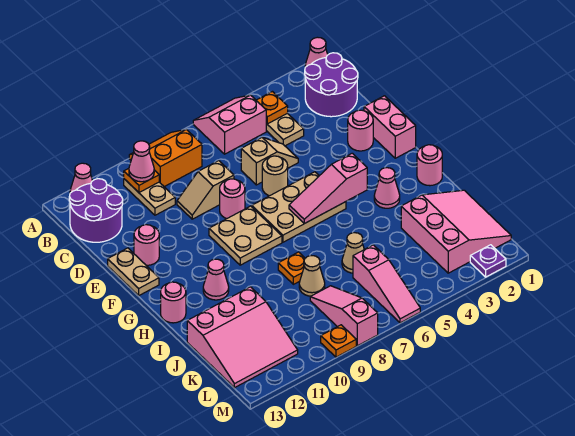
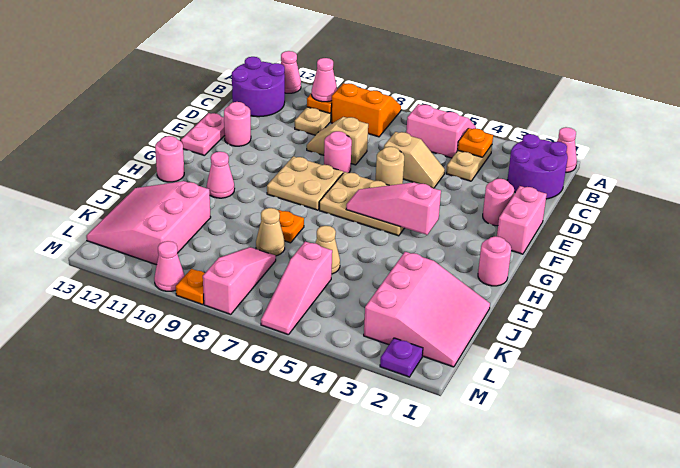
tan plate E13:F13 level 1 -> pink plate E13:F13 level 1
pink cone H3 level 1 -> pink cone M10 level 1
pink slope J11:L13 level 1 top J -> pink slope J11:L13 level 1 top 11

